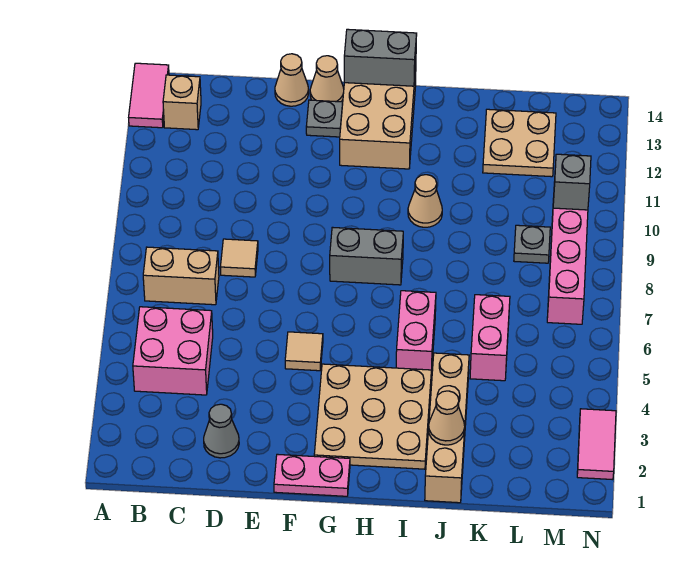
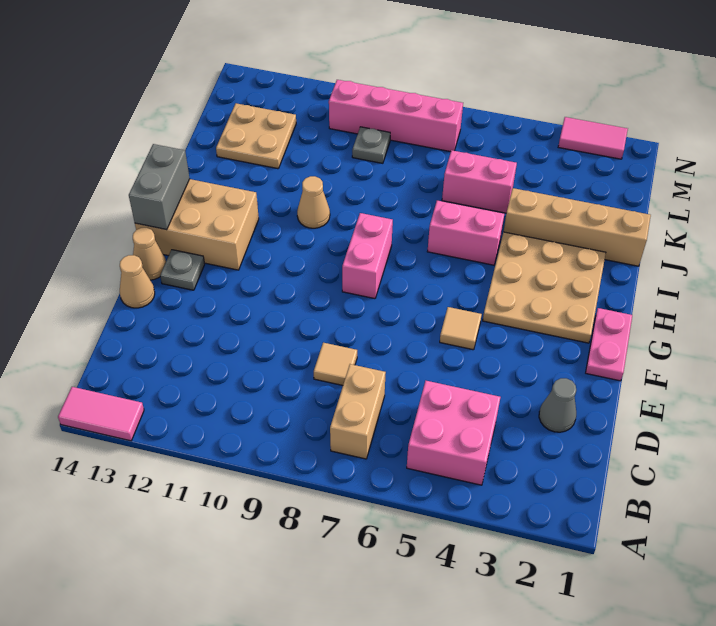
tan brick B13 level 1 -> none
grey brick G8:H8 level 1 -> pink brick G8:H8 level 1
tan cone J2 level 2 -> none
grey brick M10 level 2 -> none

